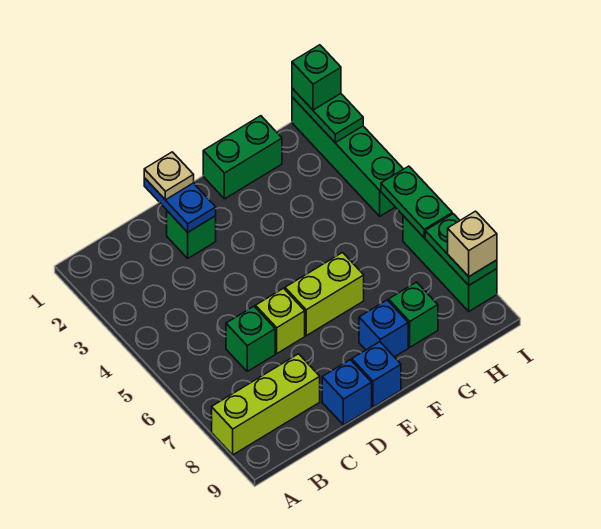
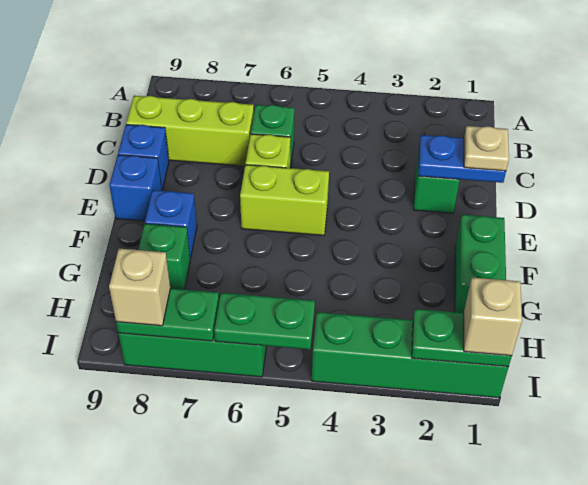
lime brick A8:C8 level 1 -> lime brick C7:C9 level 1
lime brick E6:F6 level 1 -> lime brick E5:E6 level 1
green brick I1 level 3 -> tan brick I1 level 3

